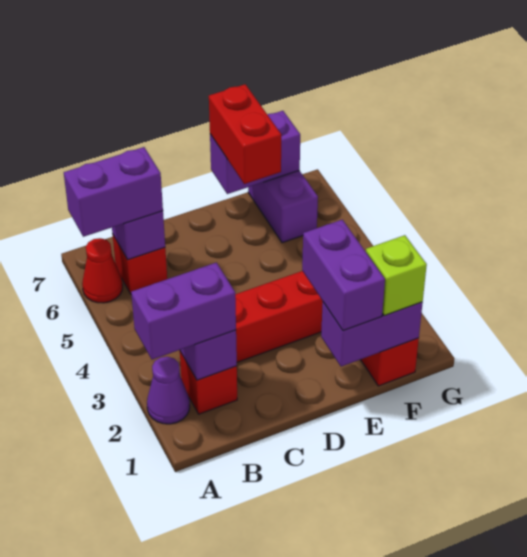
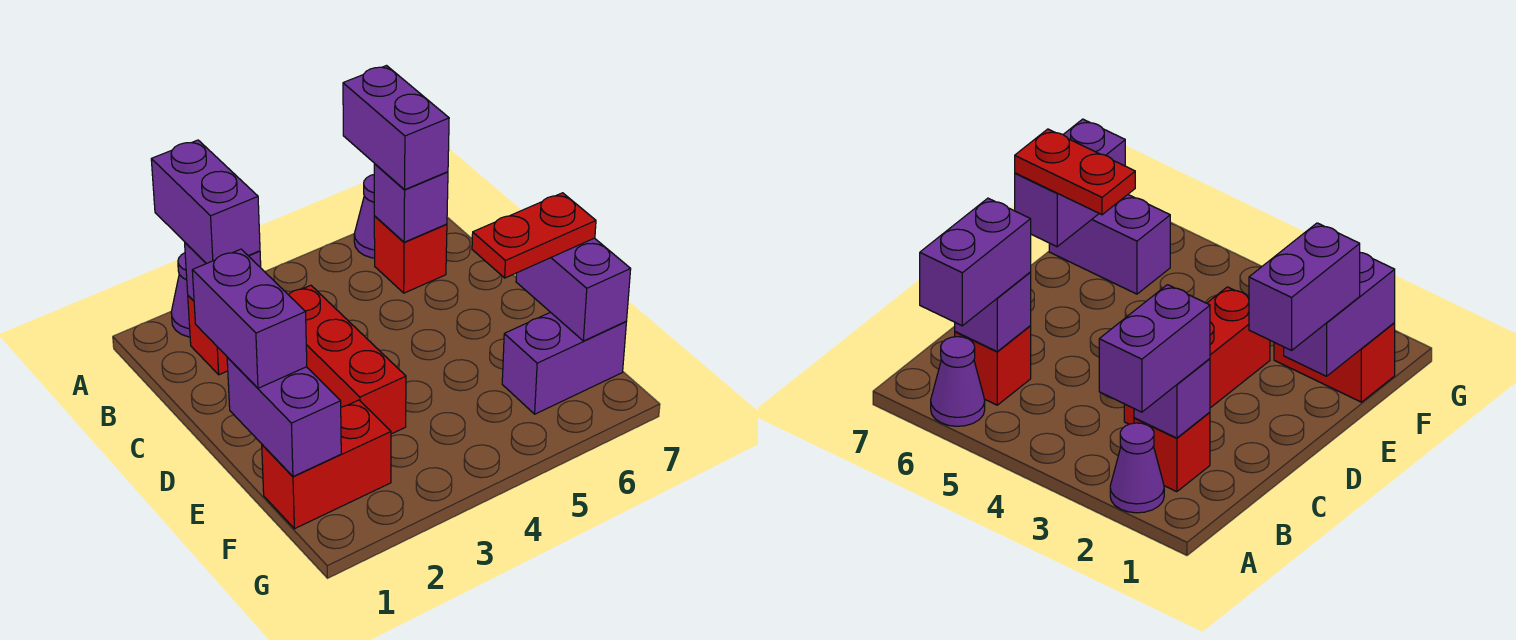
red cone A6 level 1 -> purple cone A6 level 1
purple brick E1:E2 level 3 -> purple brick D1:E1 level 3
red brick E6:E7 level 3 -> red plate E6:E7 level 3
lime brick F1 level 3 -> none

